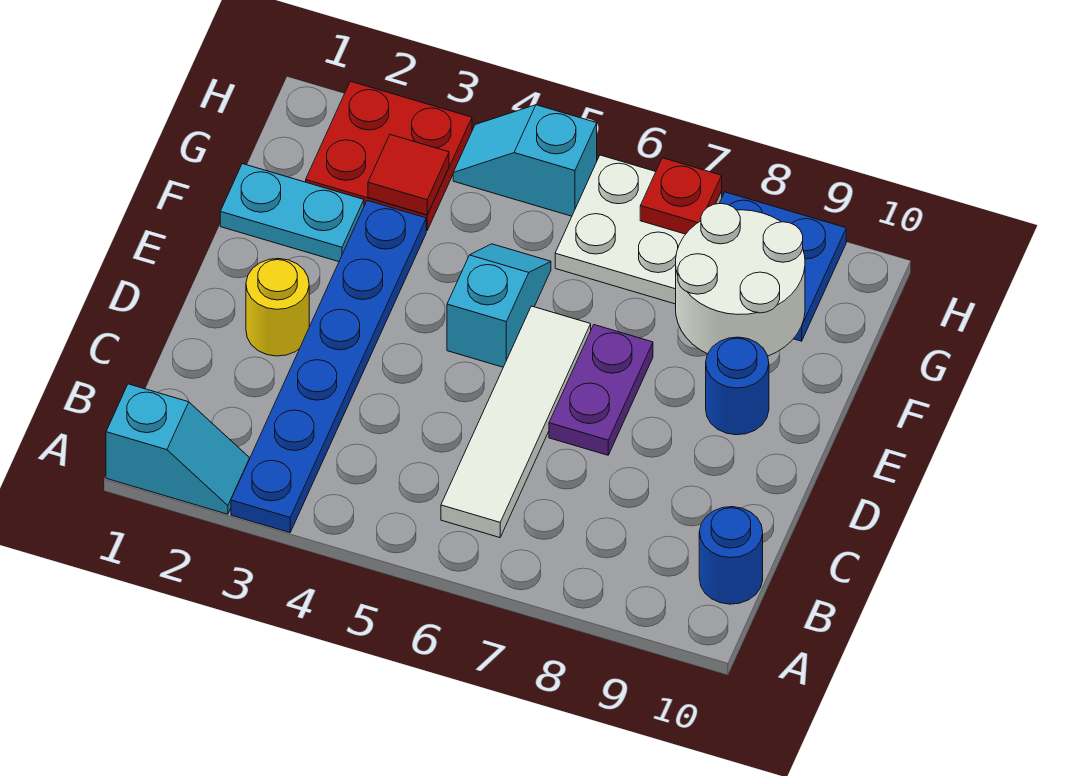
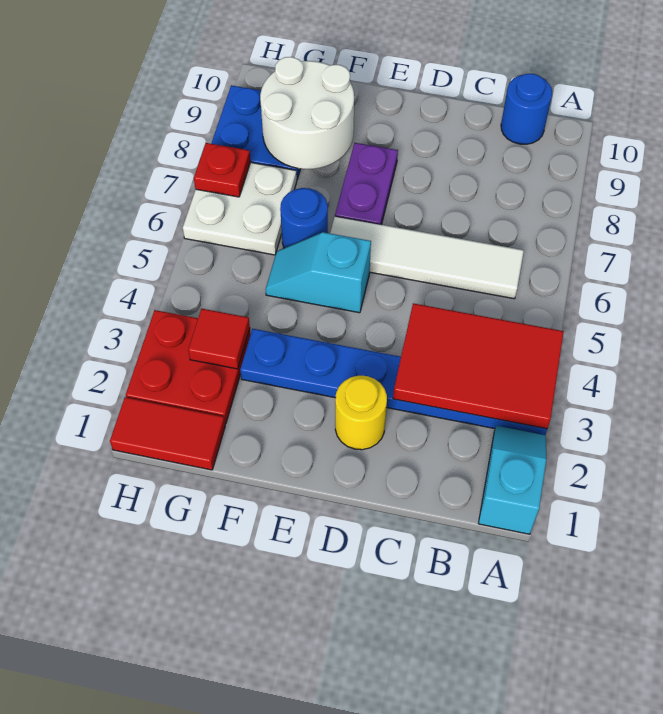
none -> red tile A3:C4 level 2
purple plate D7:E7 level 1 -> purple plate E7:E8 level 1
blue round brick E9 level 1 -> blue round brick F6 level 1
cyan plate F1:F2 level 1 -> none
none -> red tile G1:H1 level 1
cyan slope H4:H5 level 1 top 5 -> none

